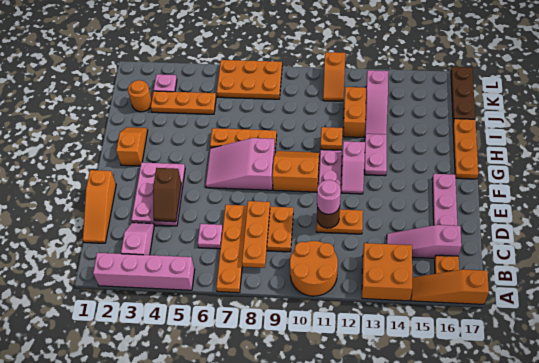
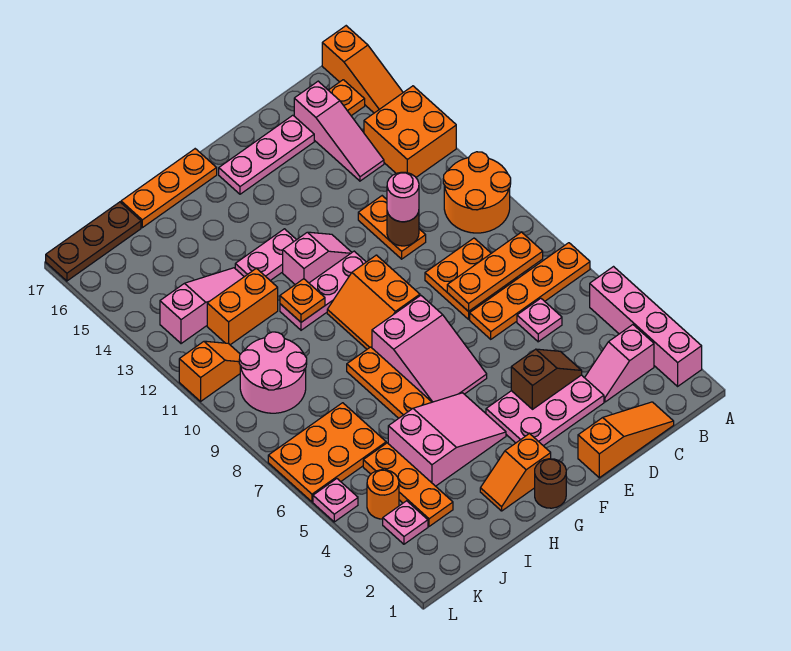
none -> brown round brick G1 level 1
none -> pink slope G4:I5 level 1 top I
orange round brick J2 level 1 -> orange round brick K4 level 1
none -> pink round brick J9:K10 level 1
orange plate K6:L8 level 1 -> orange plate J6:L7 level 1
none -> pink plate L5 level 1

